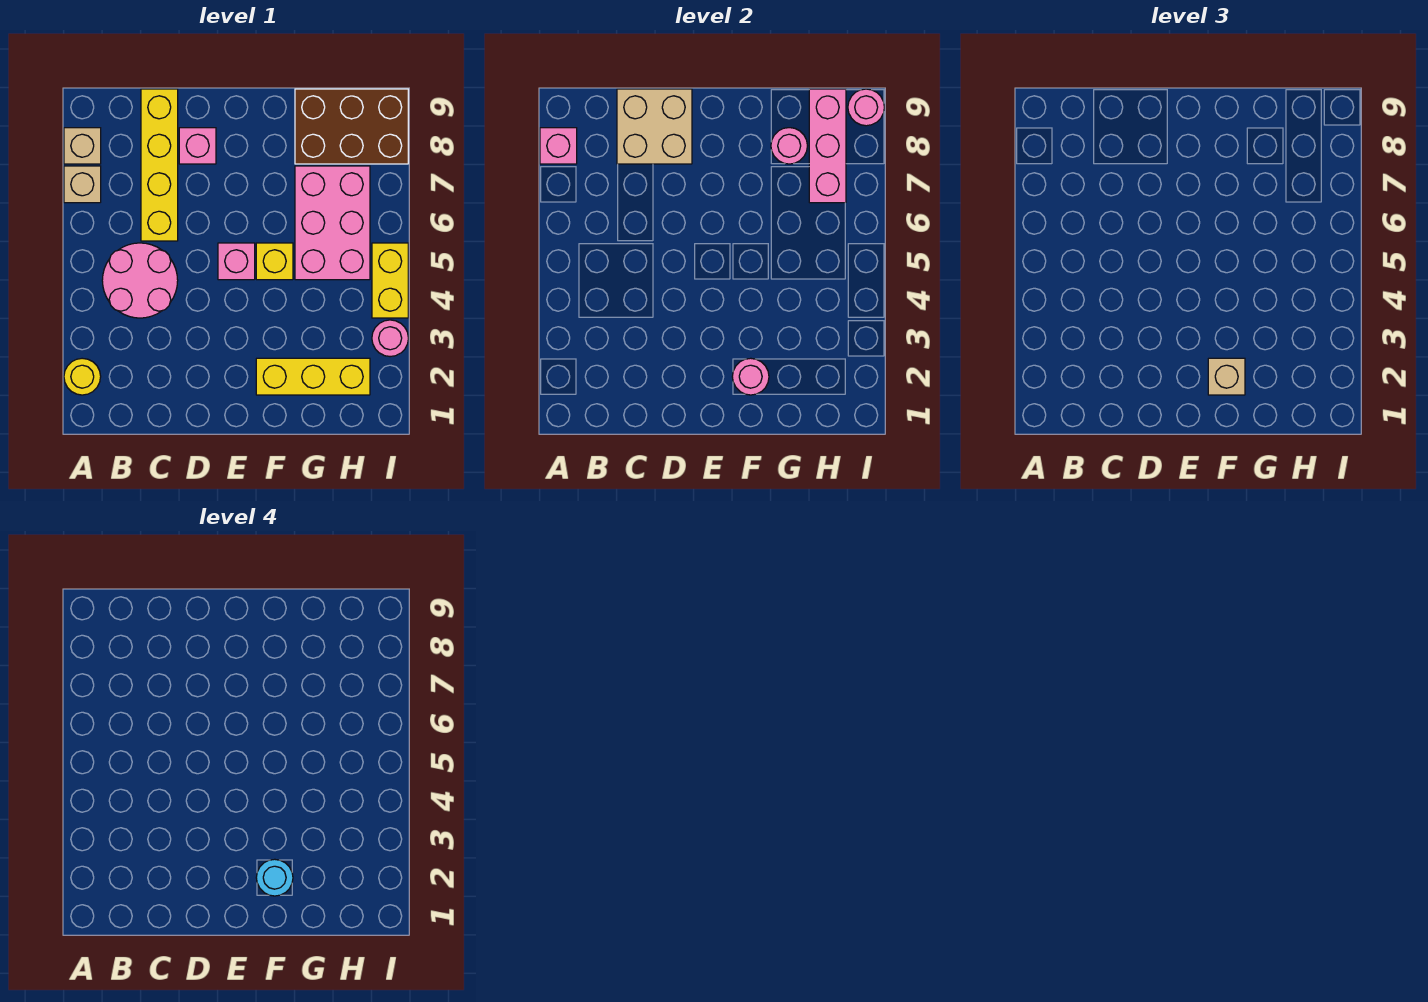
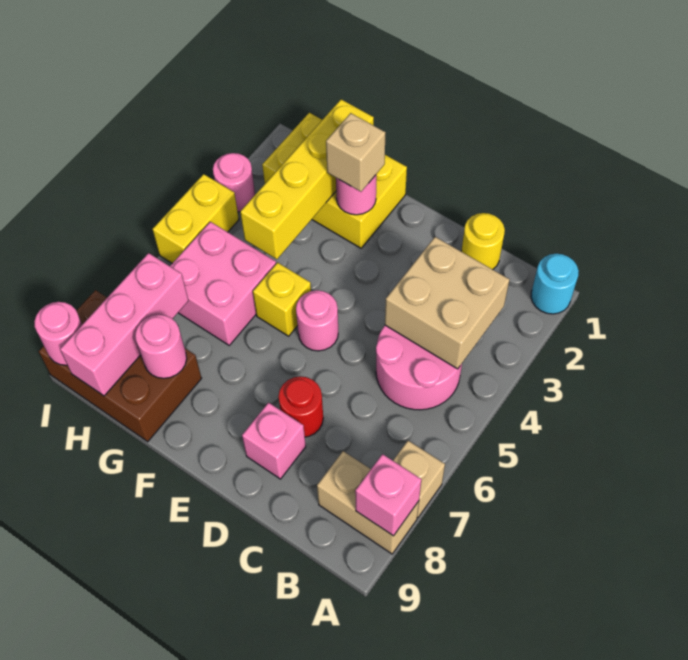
yellow round brick A2 level 1 -> yellow round brick C1 level 1
tan brick A8 level 1 -> tan brick A8:B8 level 1
yellow brick C6:C9 level 1 -> yellow brick G1:G4 level 2
tan brick C8:D9 level 2 -> tan brick B3:C4 level 2
none -> red round brick D7 level 1
pink brick E5 level 1 -> pink round brick E5 level 1
yellow brick F2:H2 level 1 -> yellow brick F1:H2 level 1
cyan round brick F2 level 4 -> cyan round brick A1 level 1
pink brick G5:H7 level 1 -> pink brick G5:H6 level 1

